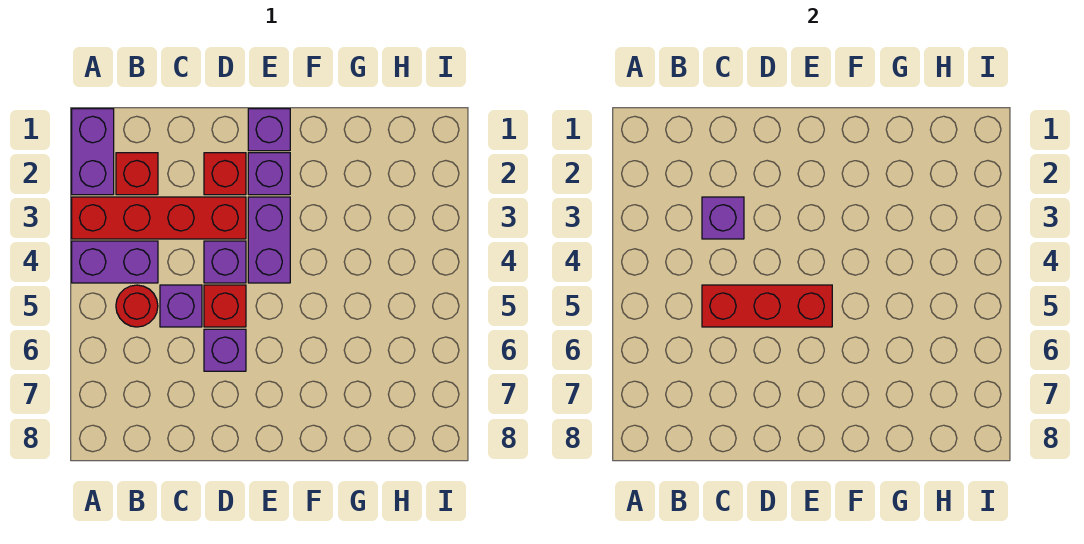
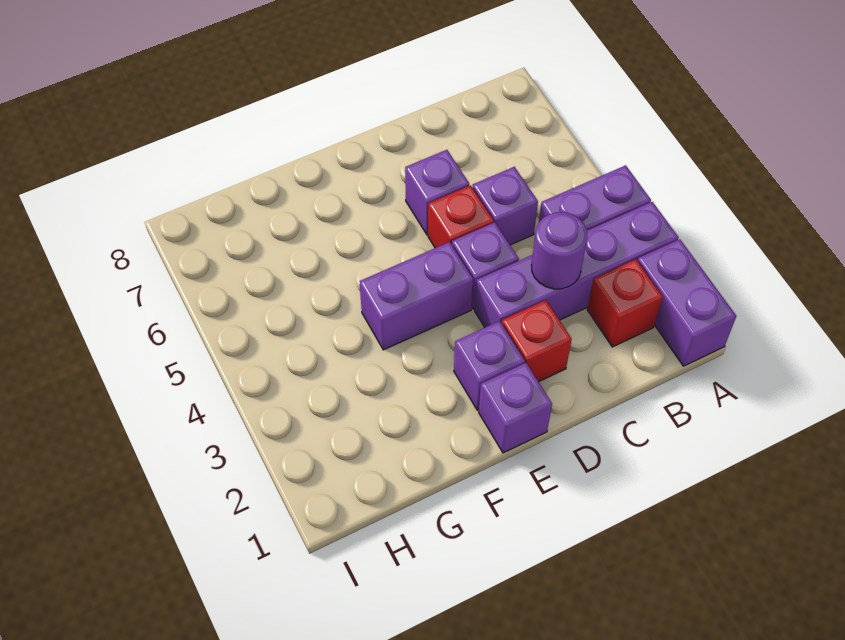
red brick A3:D3 level 1 -> purple brick A3:D3 level 1
red round brick B5 level 1 -> none
purple brick C3 level 2 -> purple round brick C3 level 2
red brick C5:E5 level 2 -> none
purple brick E3:E4 level 1 -> purple brick E4:F4 level 1

